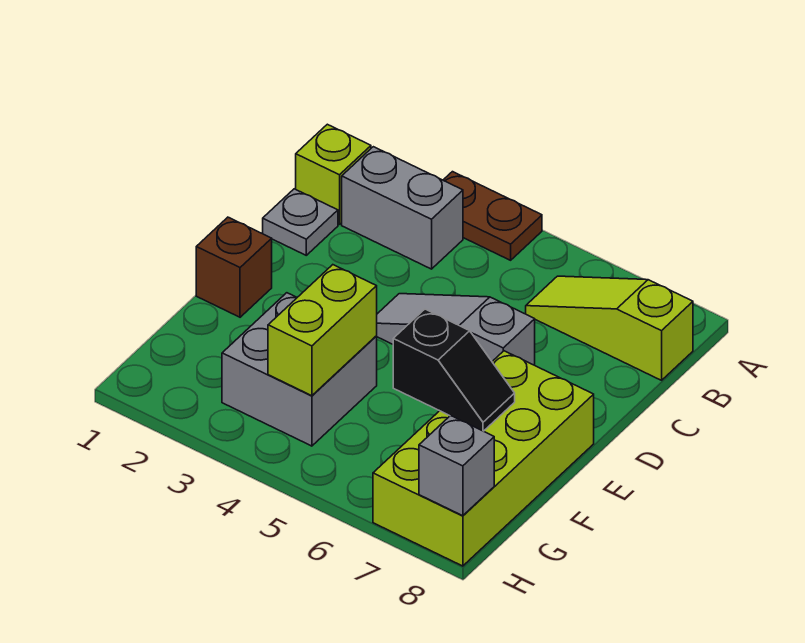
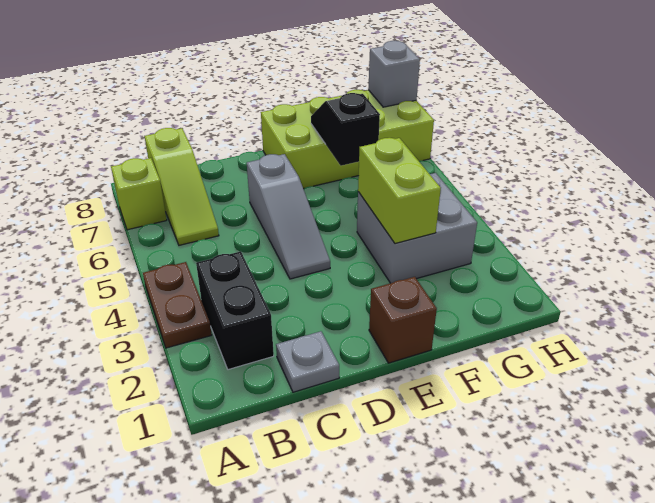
lime brick B1 level 1 -> lime brick A7 level 1
grey brick B2:B3 level 1 -> black brick B2:B3 level 1
lime brick F4:G4 level 2 -> lime brick F3:F4 level 2

